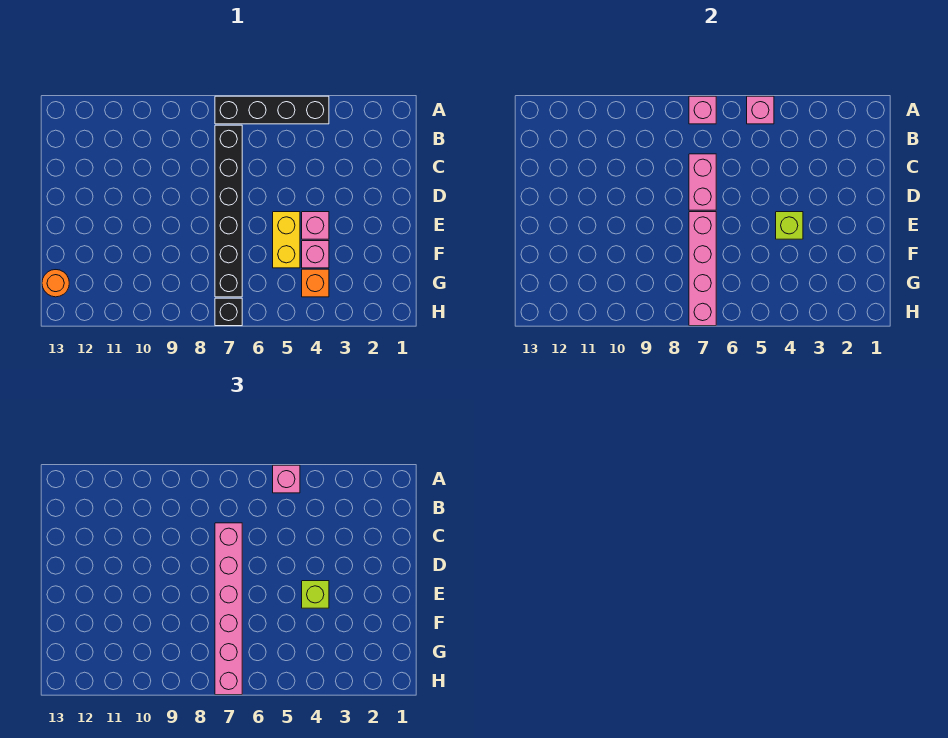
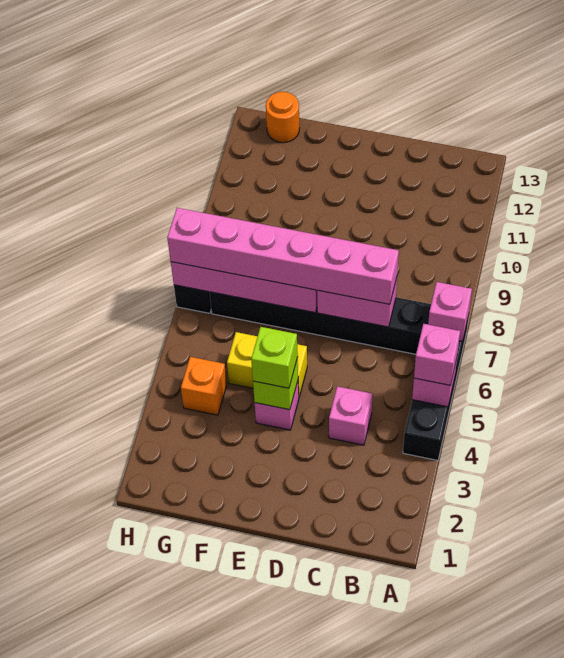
pink brick F4 level 1 -> pink brick C4 level 1

